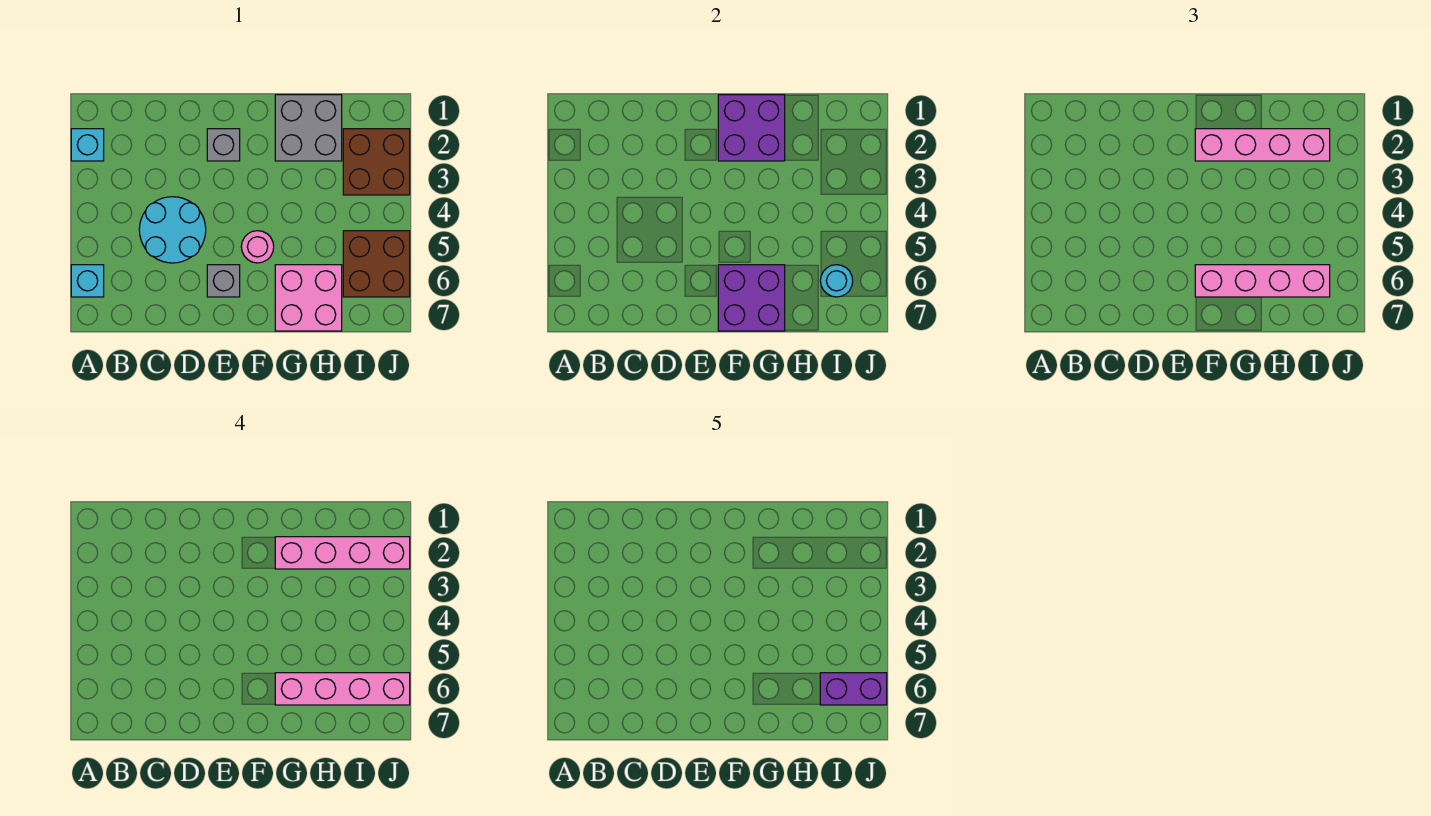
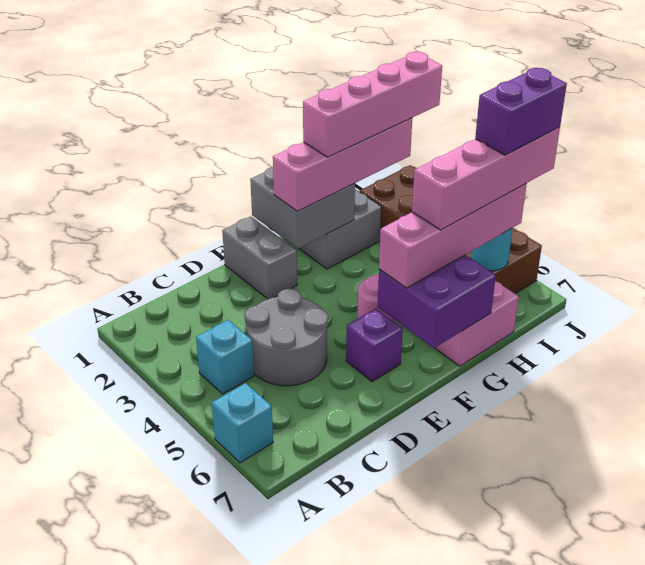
cyan brick A2 level 1 -> cyan brick B4 level 1
cyan round brick C4:D5 level 1 -> grey round brick C4:D5 level 1
grey brick E2 level 1 -> grey brick E1:E2 level 1
grey brick E6 level 1 -> purple brick E6 level 1
purple brick F1:G2 level 2 -> grey brick F1:G2 level 2

